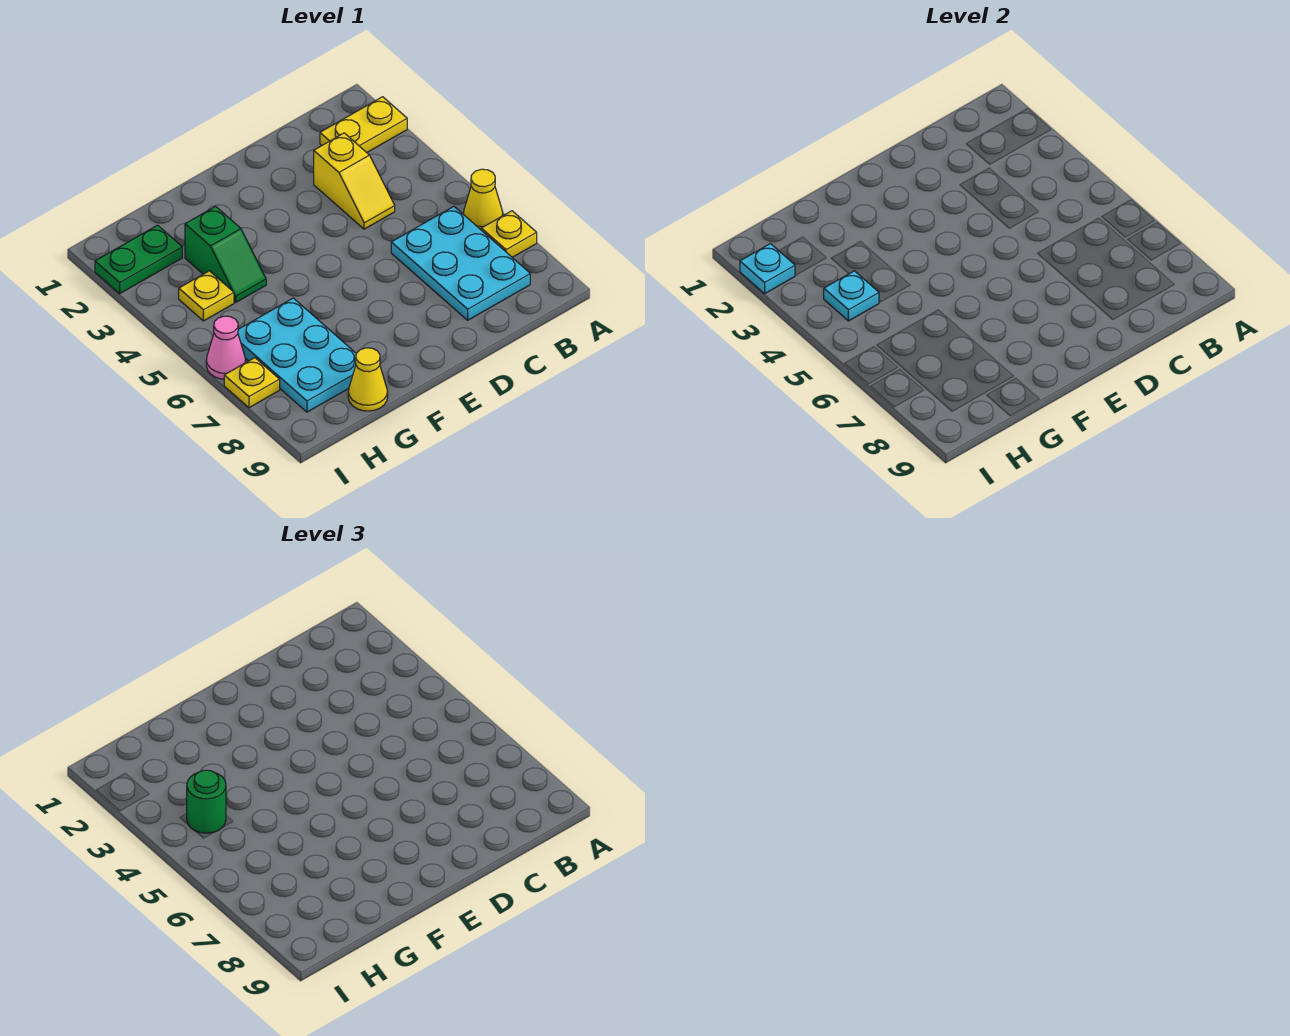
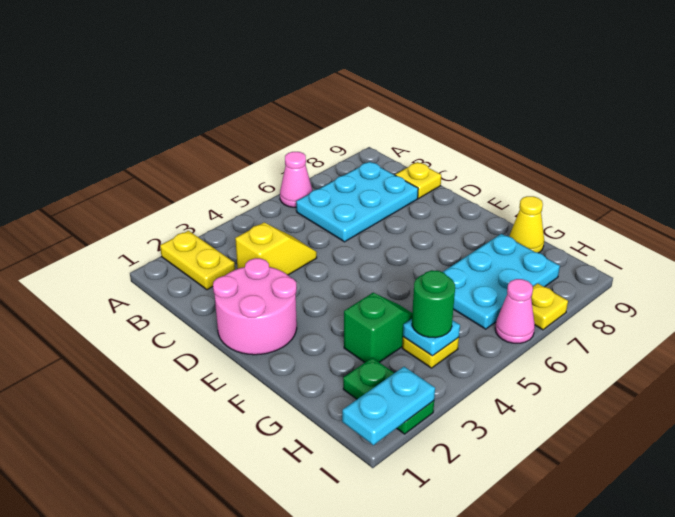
yellow cone A6 level 1 -> pink cone A6 level 1
yellow plate A7 level 1 -> yellow plate C9 level 1
none -> pink round brick D1:E2 level 1
cyan plate I2 level 2 -> cyan plate I1:I2 level 2

